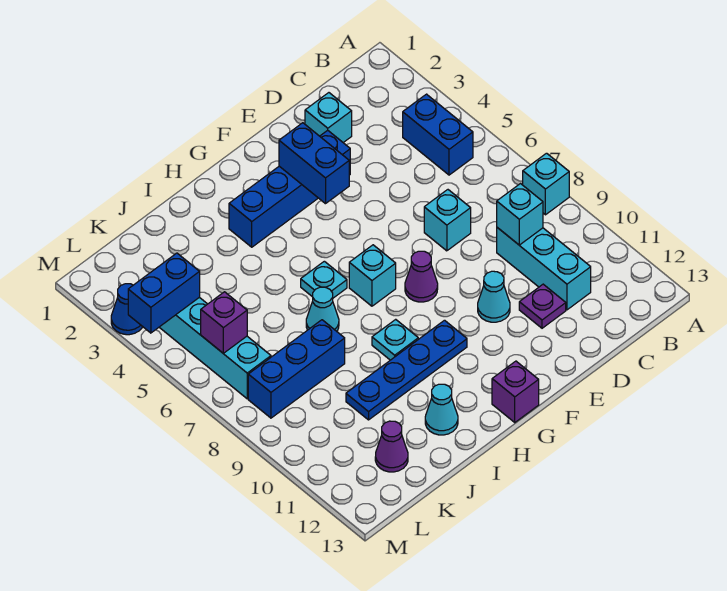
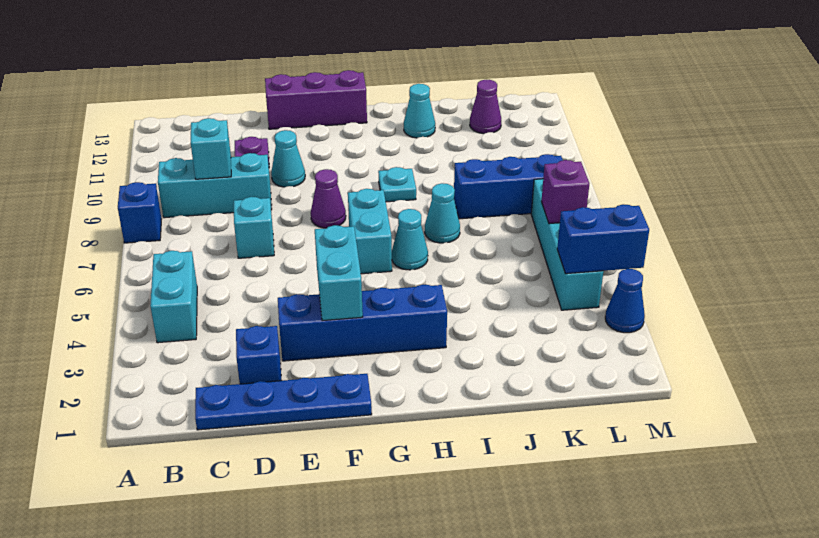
cyan brick A8 level 1 -> blue brick A8 level 1
blue brick B4:B5 level 1 -> cyan brick B4:B5 level 1
cyan brick C9:C11 level 1 -> cyan brick B9:D9 level 1
cyan brick D2 level 1 -> blue brick D2 level 1
blue brick F3:F4 level 2 -> cyan brick F3:F4 level 2
cyan brick G7 level 1 -> cyan brick G6:G7 level 1
blue plate G10:J10 level 1 -> blue plate C1:F1 level 1
purple brick G13 level 1 -> purple brick E13:G13 level 1
cyan plate H6 level 1 -> cyan cone H6 level 1

